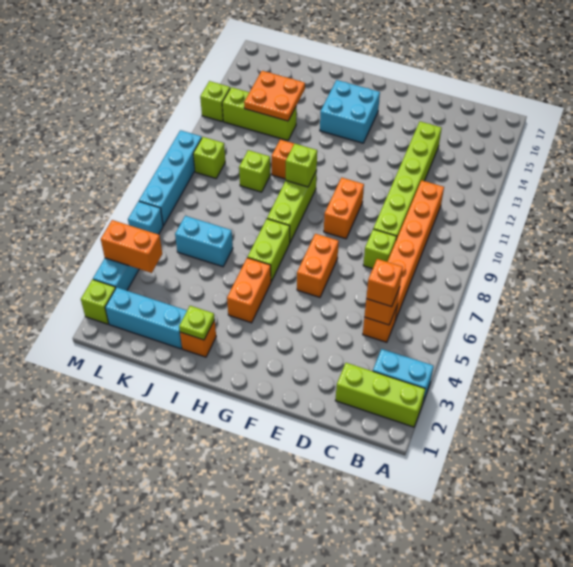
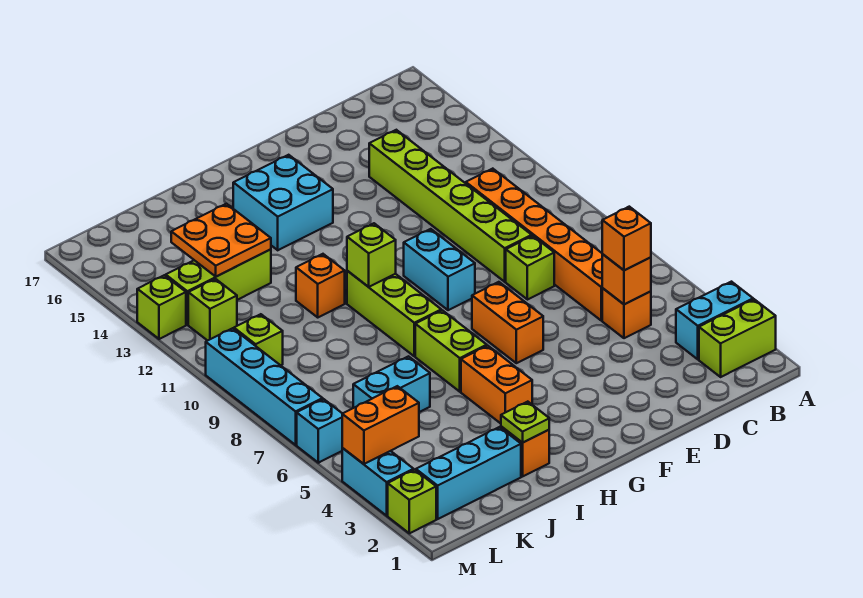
lime brick A2:C2 level 1 -> lime brick A2:B2 level 1
orange brick F9:F10 level 1 -> cyan brick F9:F10 level 1
lime brick J10 level 1 -> lime brick L12 level 1

